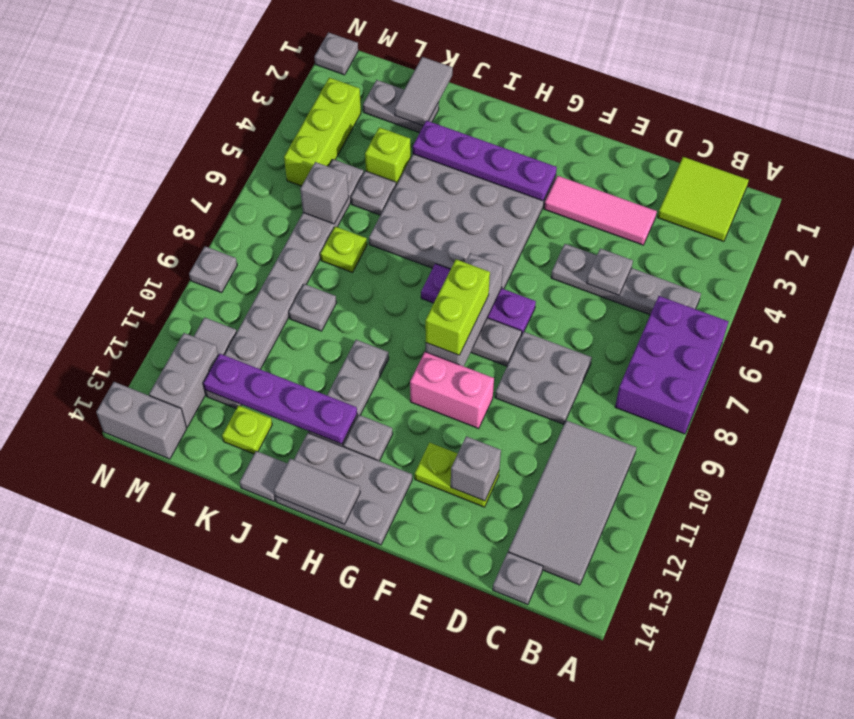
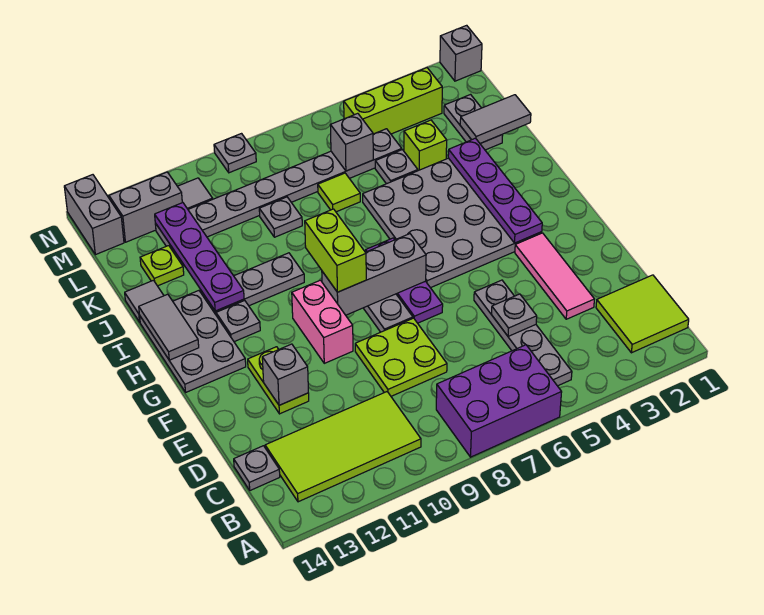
grey tile B10:C13 level 1 -> lime tile B10:C13 level 1
grey plate D8:E9 level 1 -> lime plate D8:E9 level 1
lime brick G8:G9 level 3 -> lime brick G9:H9 level 3
lime plate K7 level 1 -> lime tile K7 level 1
grey plate N1 level 1 -> grey brick N1 level 1

